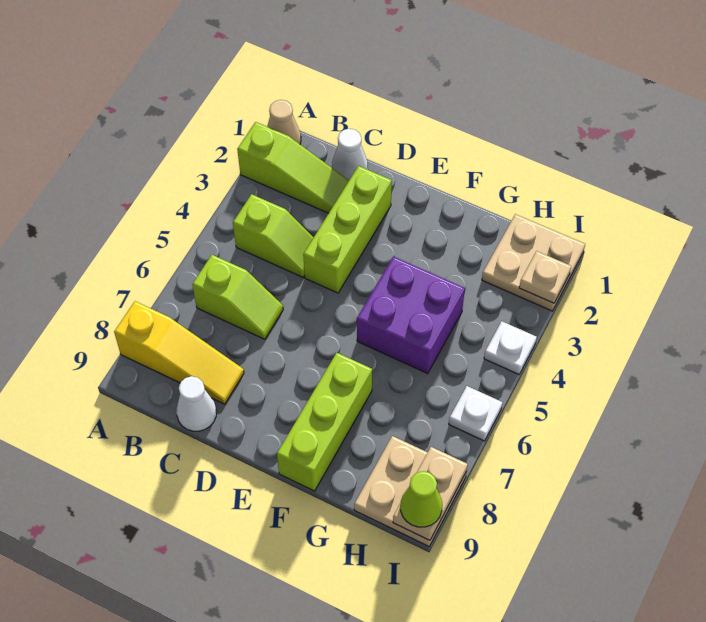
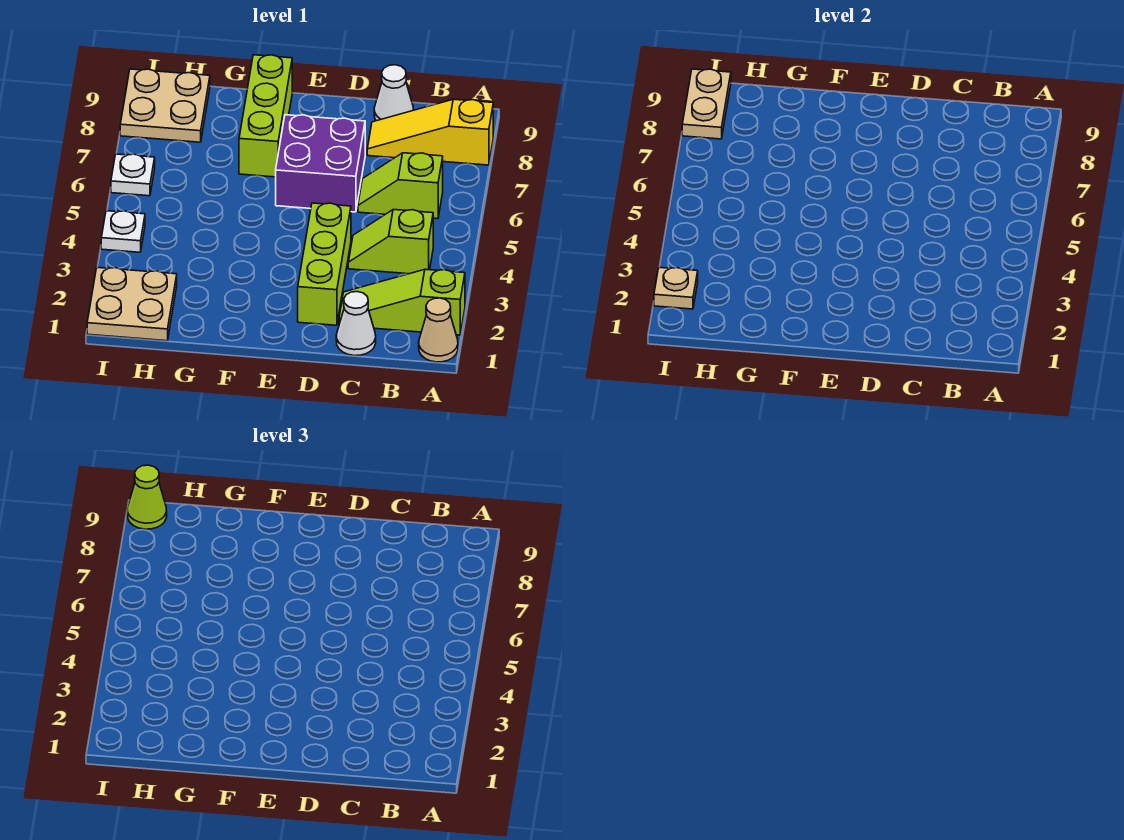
purple brick F4:G5 level 1 -> purple brick D6:E7 level 1

